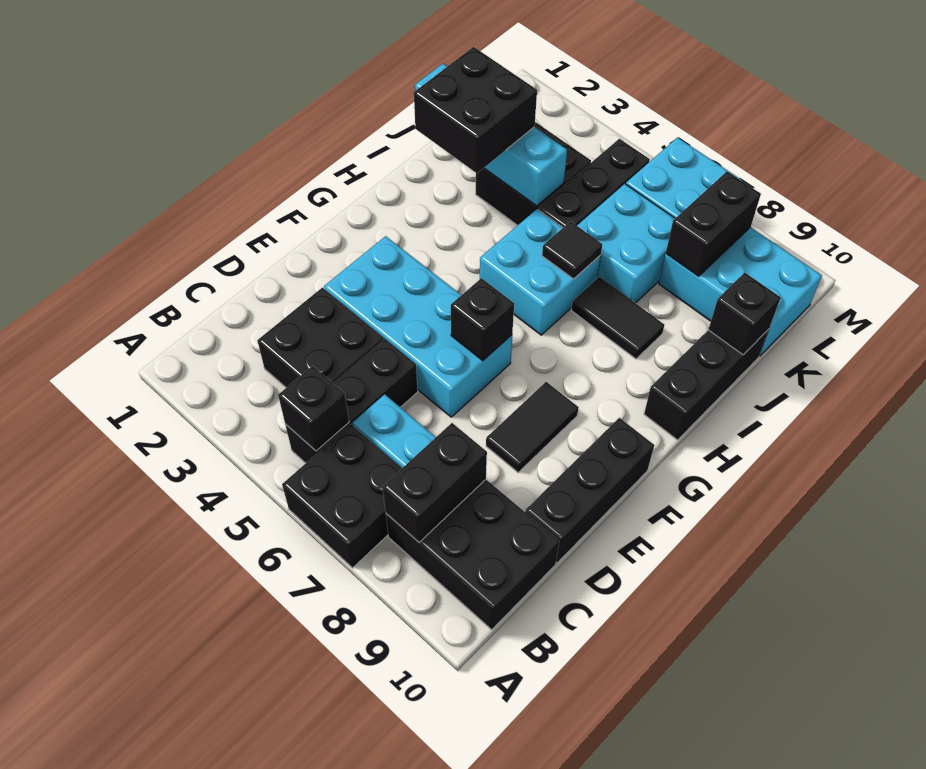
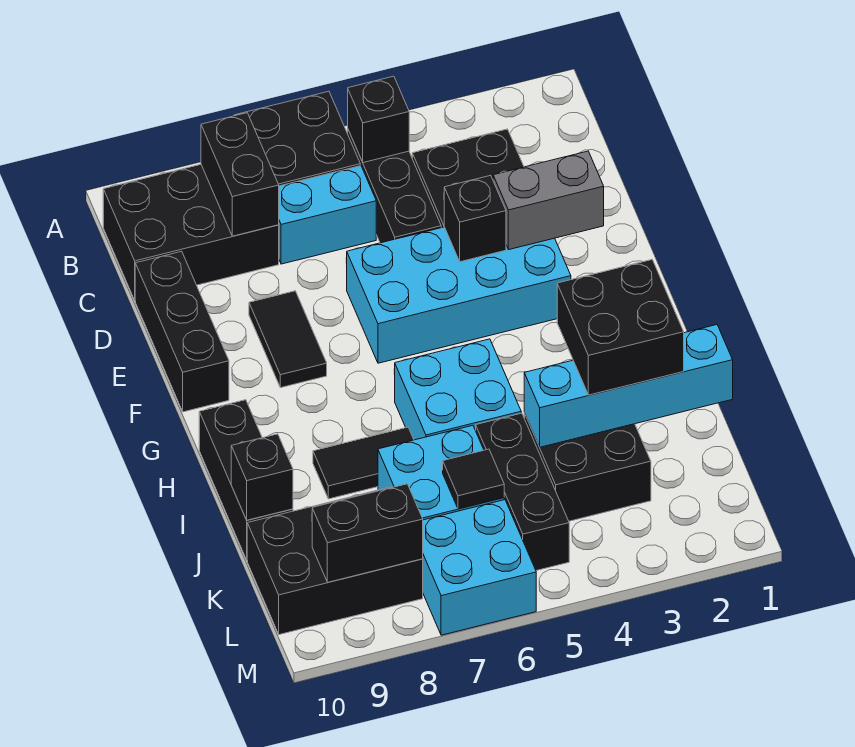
none -> grey brick E2:E3 level 2
black brick F6 level 2 -> black brick E4 level 2
black tile I6 level 2 -> black tile K6 level 2
cyan brick K8:L10 level 1 -> black brick K8:L10 level 1
black brick K8:L8 level 2 -> black brick L8:L9 level 2

